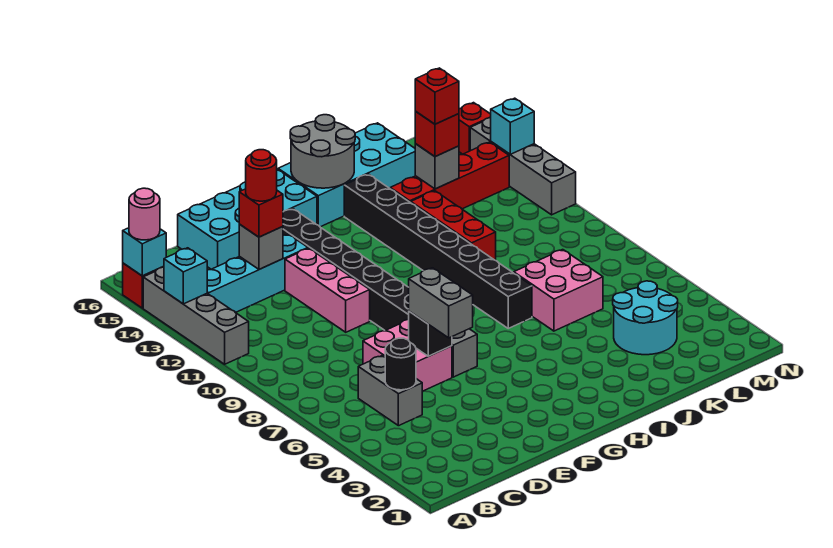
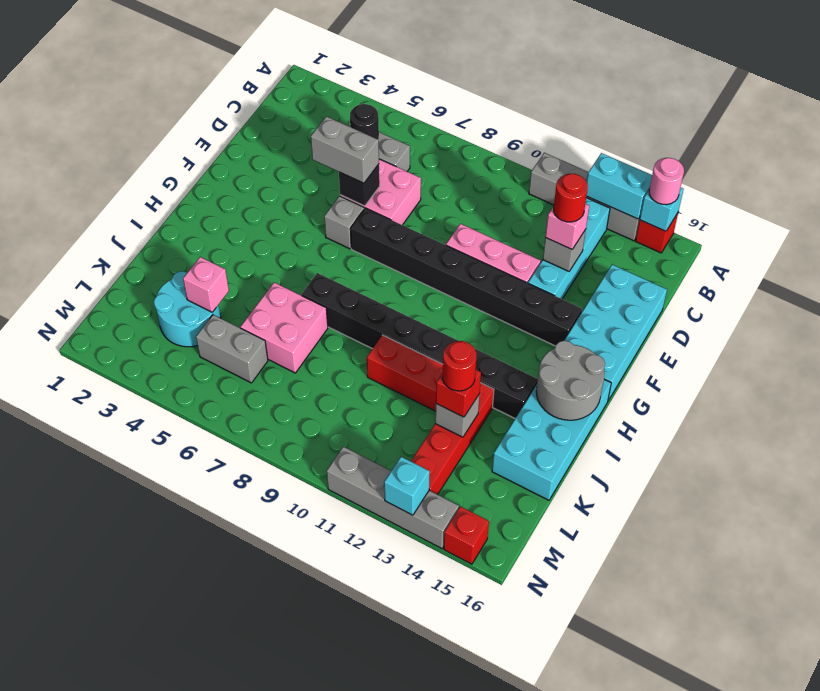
cyan brick A13 level 2 -> cyan brick A13:A14 level 2
red brick D13 level 3 -> pink brick D13 level 3
none -> pink brick K4 level 2
red brick K13 level 4 -> red round brick K13 level 4
none -> grey brick L5:L6 level 1

